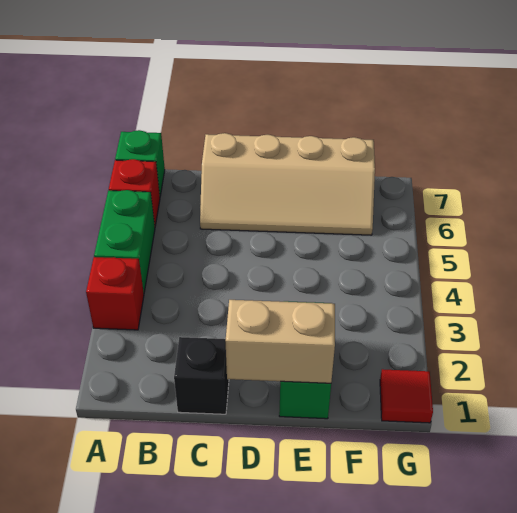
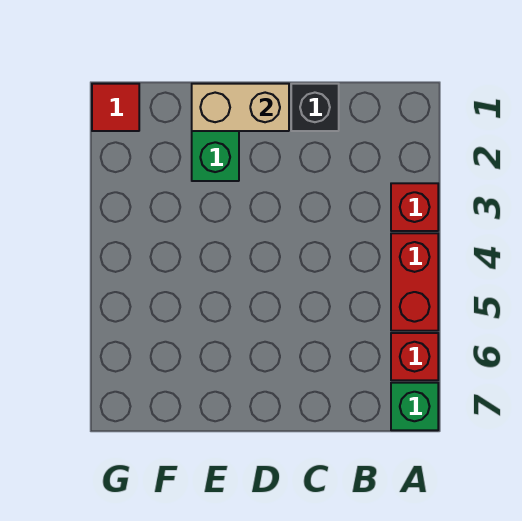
green brick A4:A5 level 1 -> red brick A4:A5 level 1
tan slope C6:F7 level 1 top 7 -> none

